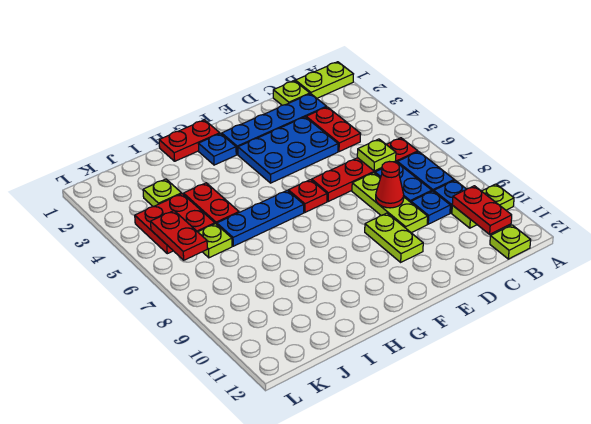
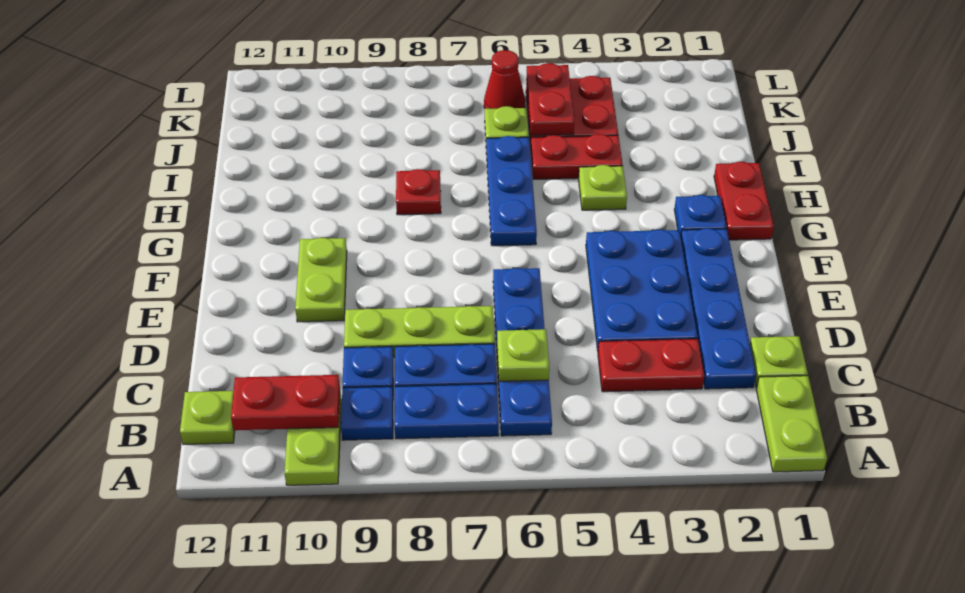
red plate B6:E6 level 1 -> blue plate B6:E6 level 1
red cone D8 level 2 -> red cone K6 level 1
lime plate E9:E10 level 1 -> lime plate E10:F10 level 1
red plate F6 level 1 -> red plate H8 level 1
lime plate J3 level 1 -> lime plate H4 level 1
red plate K5:K6 level 2 -> red plate J5:K5 level 2

